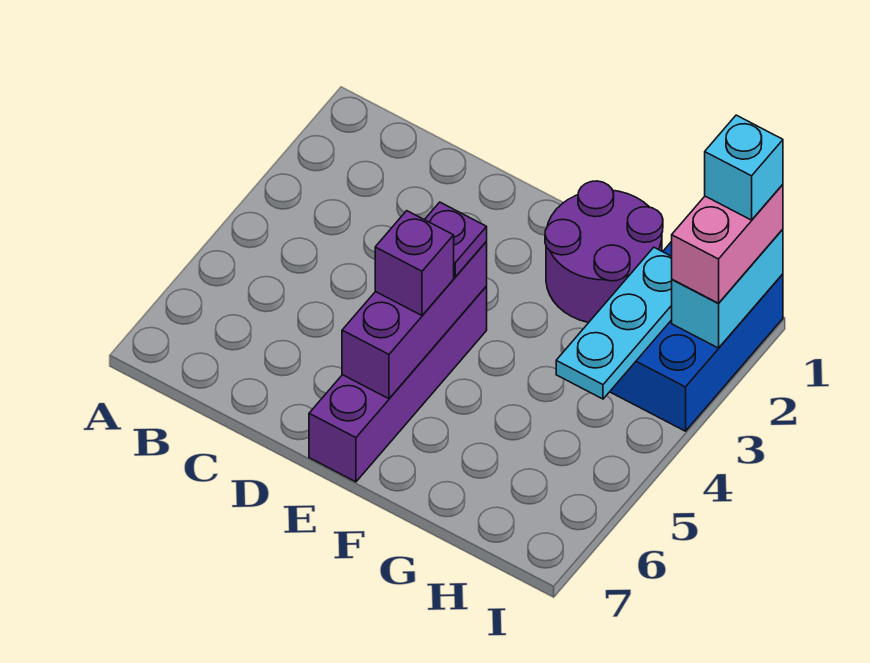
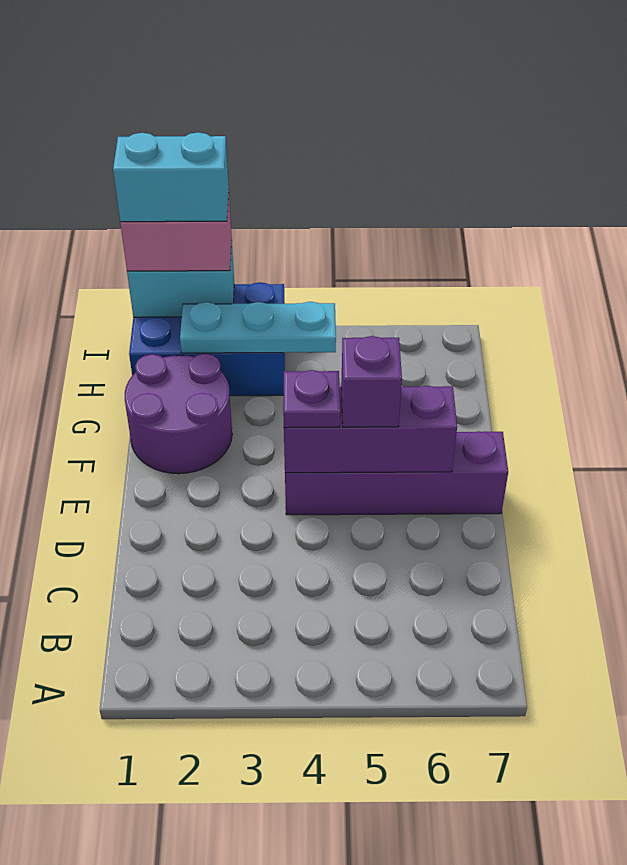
cyan brick I1 level 4 -> cyan brick I1:I2 level 4

